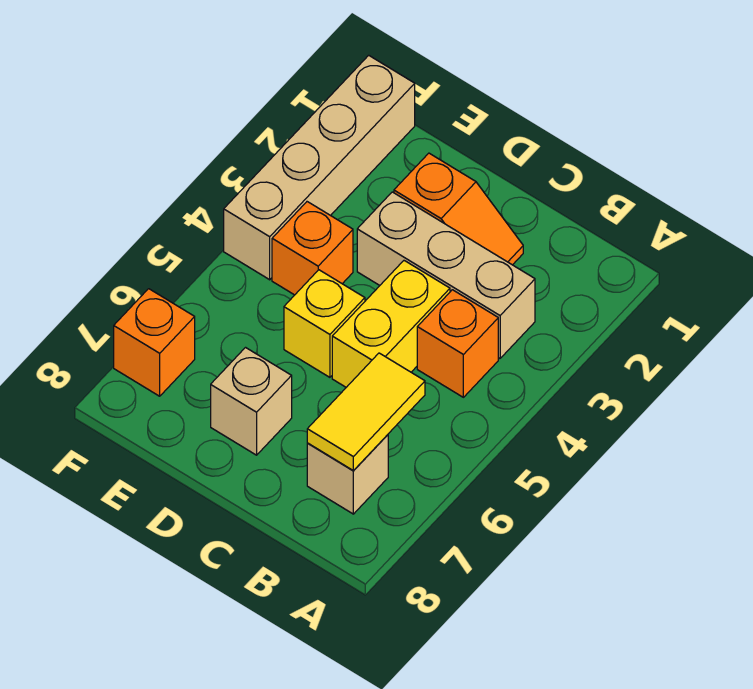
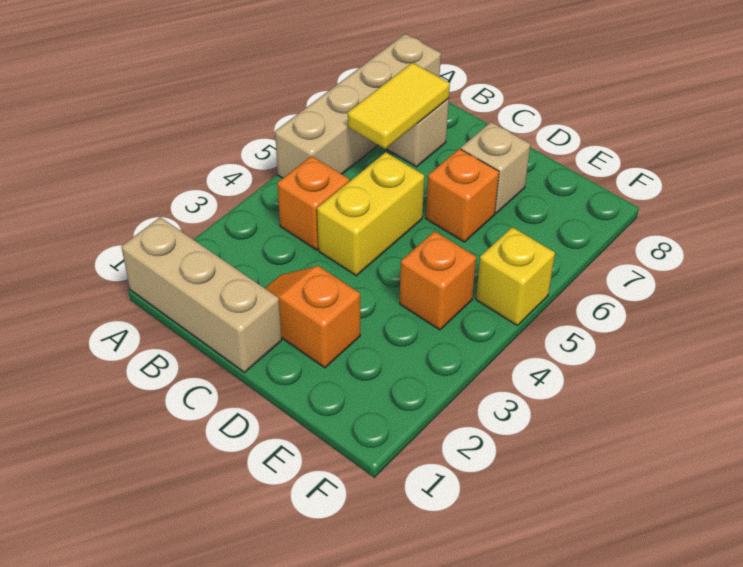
tan brick B3:D3 level 1 -> tan brick A1:C1 level 1
yellow brick D5 level 1 -> yellow brick F5 level 1
tan brick F1:F4 level 1 -> tan brick A5:A8 level 1
orange brick F7 level 1 -> orange brick D6 level 1

